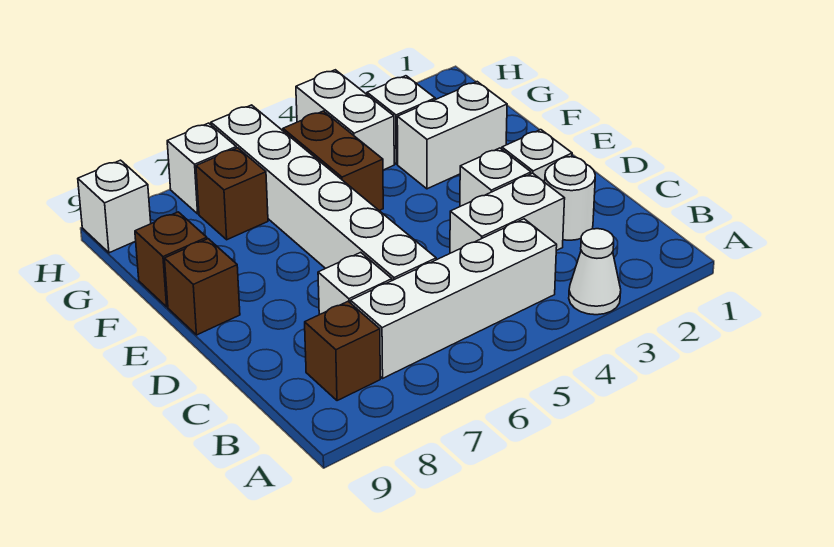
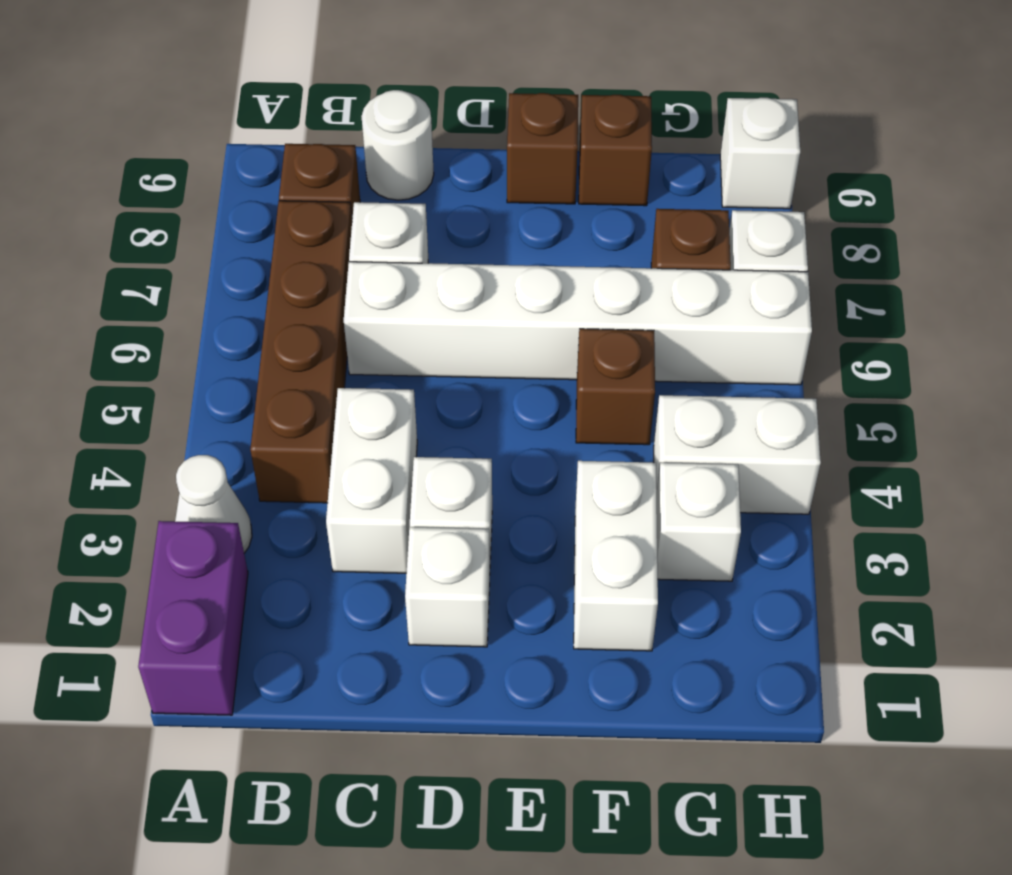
none -> purple brick A1:A2 level 1
white brick B4:B7 level 1 -> brown brick B4:B7 level 1
white round brick C2 level 1 -> white round brick C9 level 1
brown brick F5:G5 level 1 -> brown brick F5 level 1

